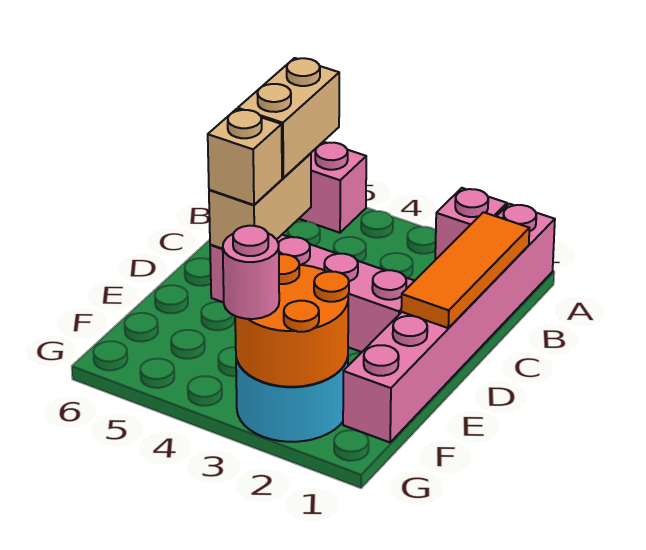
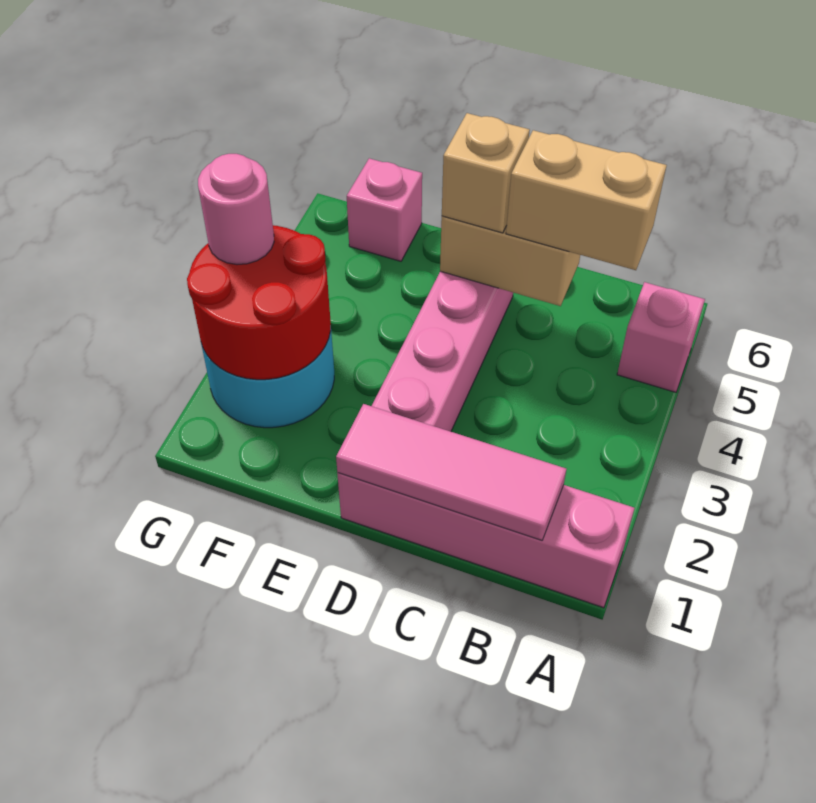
pink brick A1:F1 level 1 -> pink brick A1:D1 level 1
pink brick A2 level 1 -> pink brick F6 level 1
orange tile B1:D1 level 2 -> pink tile B1:D1 level 2
orange round brick F2:G3 level 2 -> red round brick F2:G3 level 2

